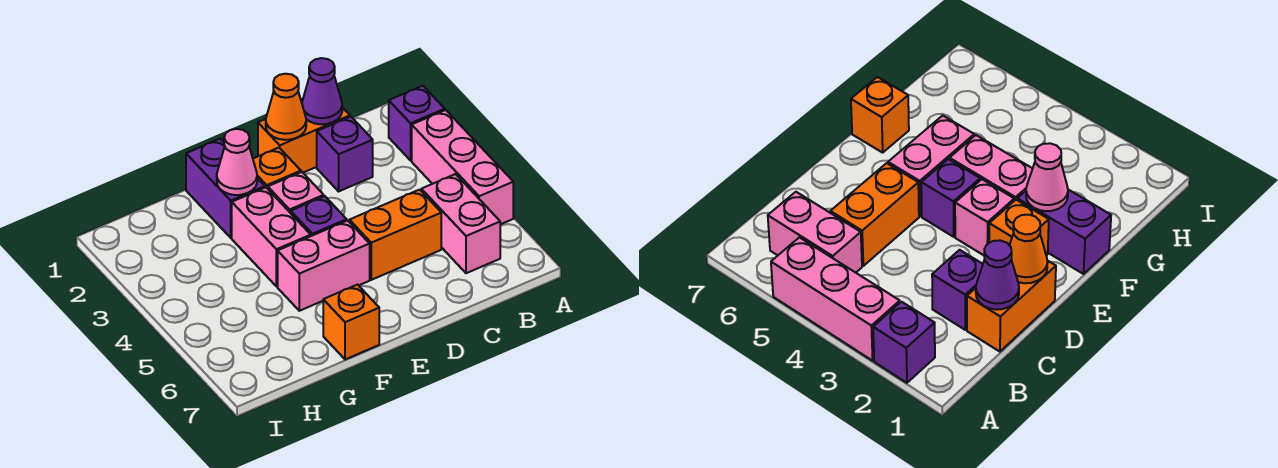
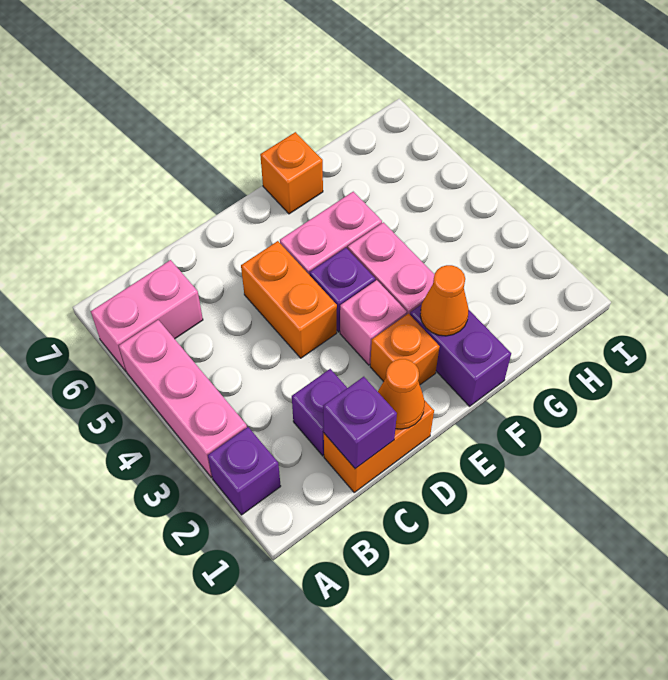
pink brick B5:B6 level 1 -> pink brick A6:B6 level 1
purple cone C1 level 2 -> purple brick C1 level 2
orange brick C5:D5 level 1 -> orange brick D4:D5 level 1
pink cone F2 level 2 -> orange cone F2 level 2

